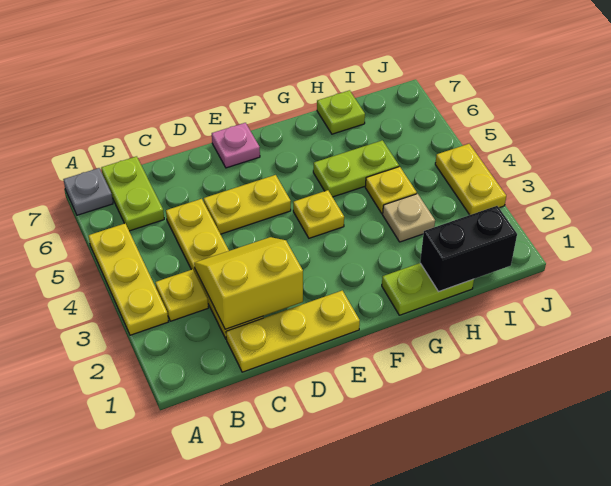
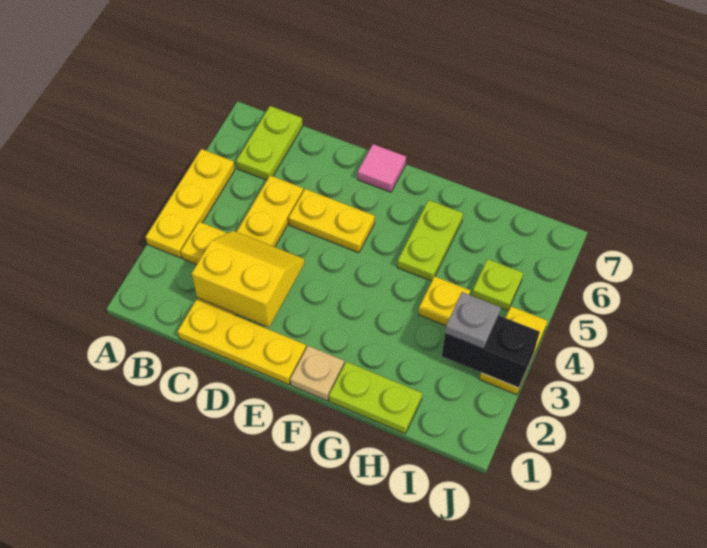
grey plate A7 level 1 -> grey plate I3 level 3
pink plate E7 level 1 -> pink tile E7 level 1
yellow plate F4 level 1 -> none
lime plate G5:H5 level 1 -> lime plate G5:G6 level 1
black brick H1:I1 level 2 -> black brick I3:J3 level 2
tan plate H3 level 1 -> tan plate F1 level 1
lime plate H7 level 1 -> lime plate I5 level 1

